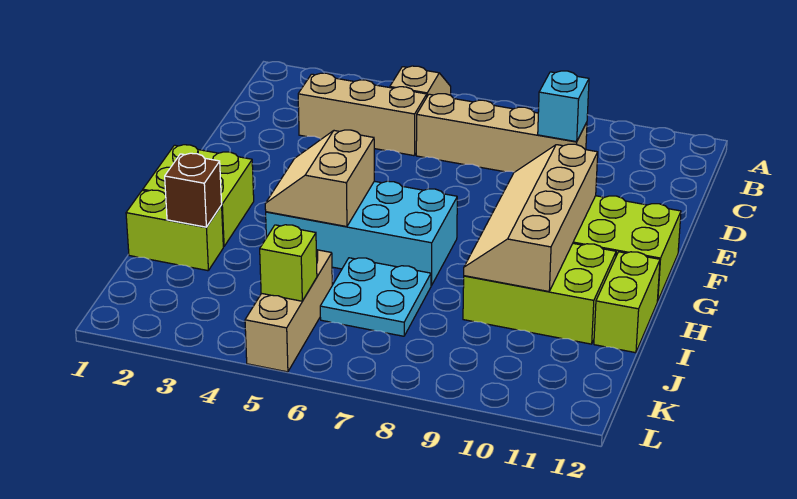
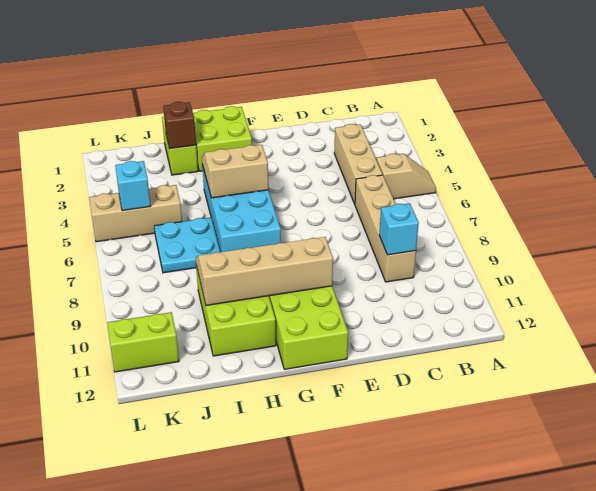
lime brick H12:I12 level 1 -> lime brick K11:L11 level 1
lime brick K5 level 2 -> cyan brick K5 level 2

